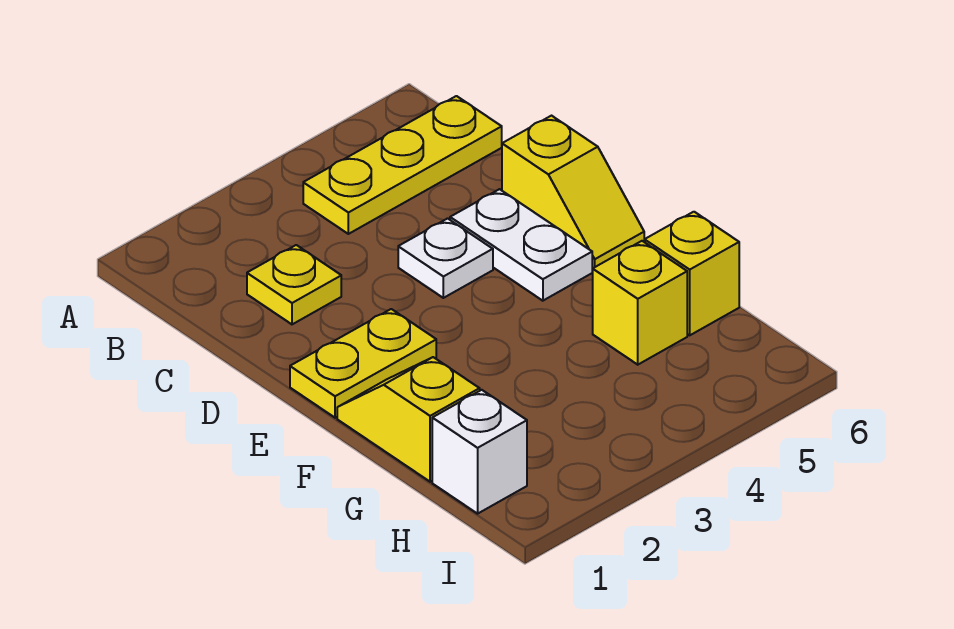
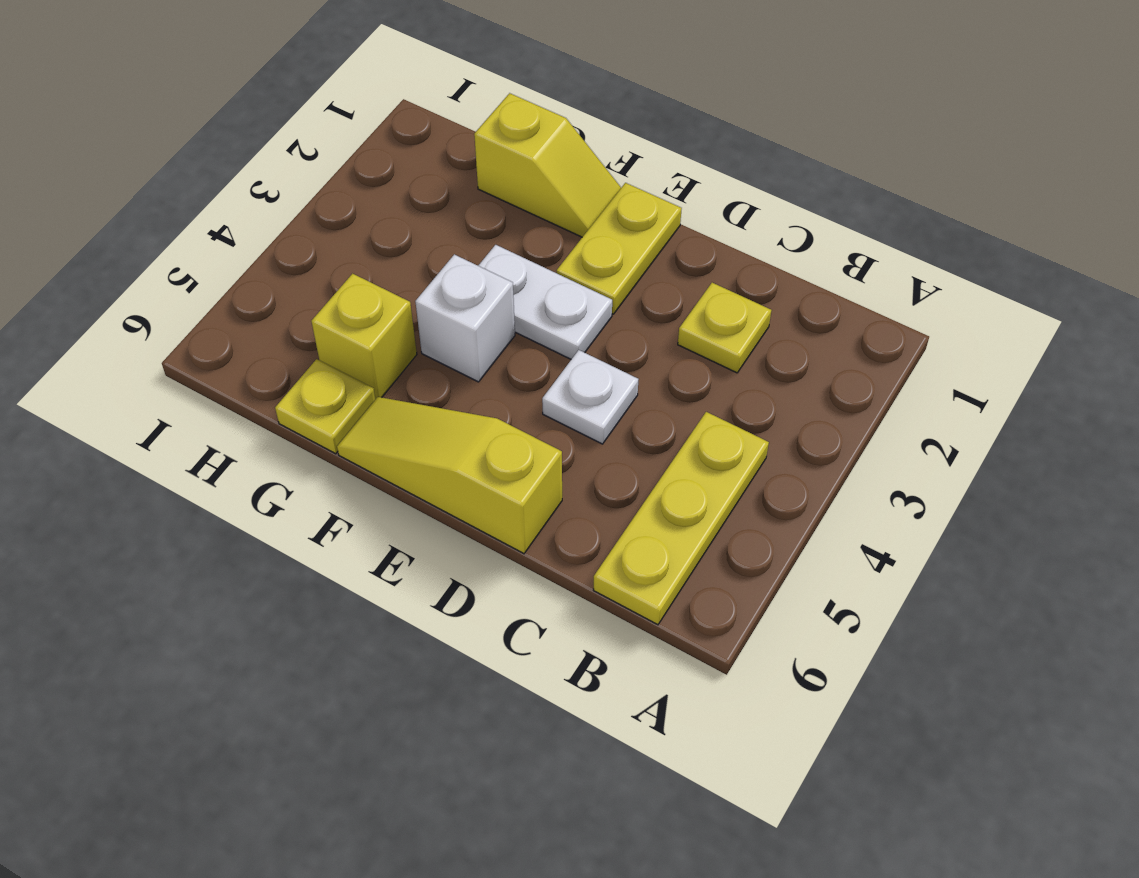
white plate D5:E5 level 1 -> white plate E3:F3 level 1
yellow slope D6:E6 level 1 top D -> yellow slope D6:F6 level 1 top D
yellow brick G6 level 1 -> yellow plate G6 level 1
white brick H1 level 1 -> white brick F4 level 1

